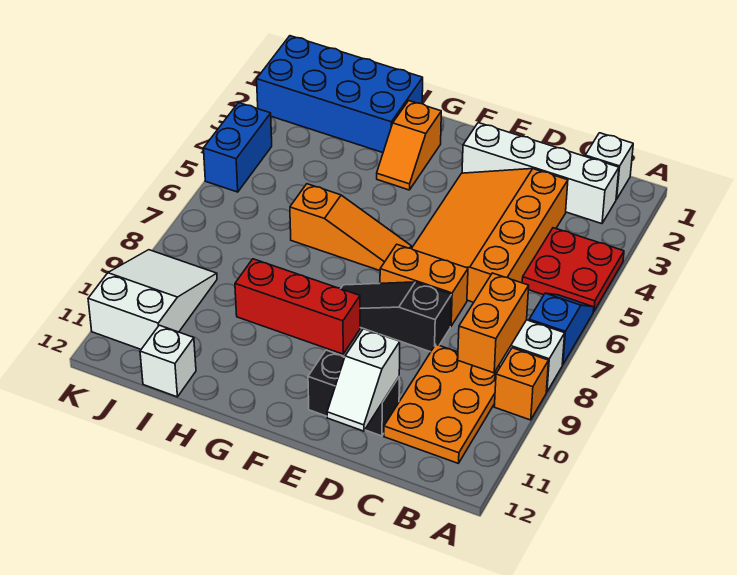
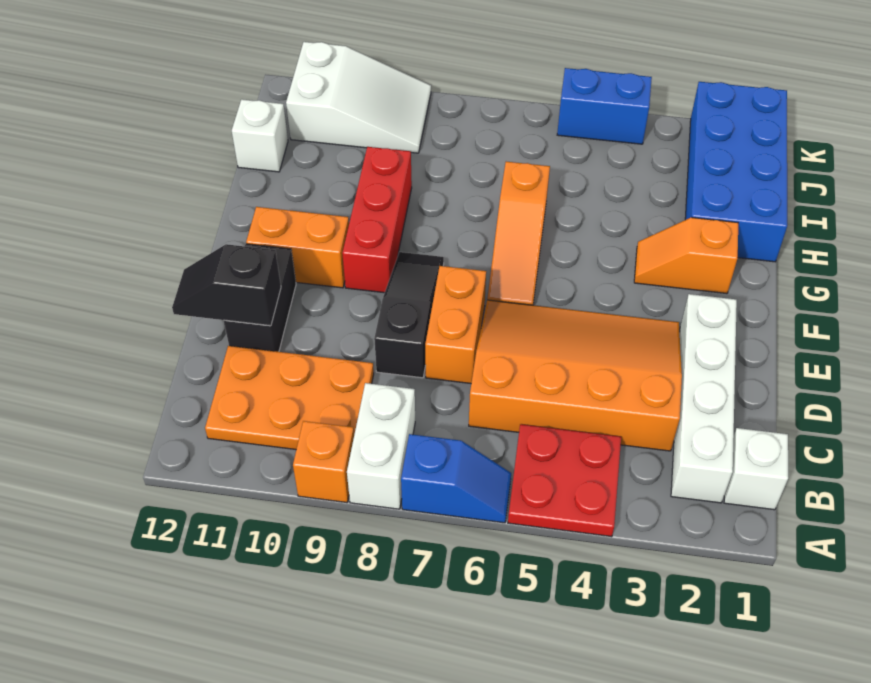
orange brick B8:B9 level 2 -> orange brick F10:F11 level 1
white slope D11:D12 level 2 top 11 -> black slope D11:D12 level 2 top 11

